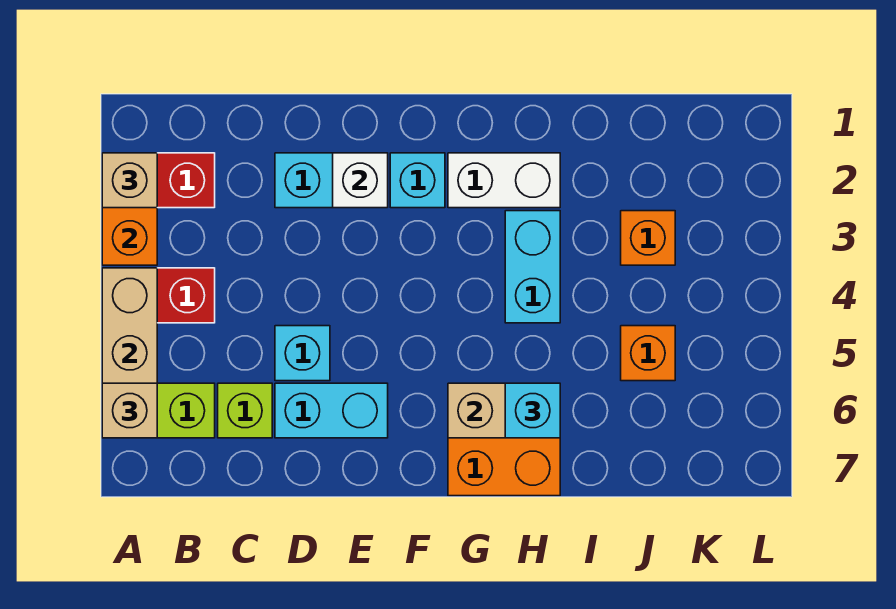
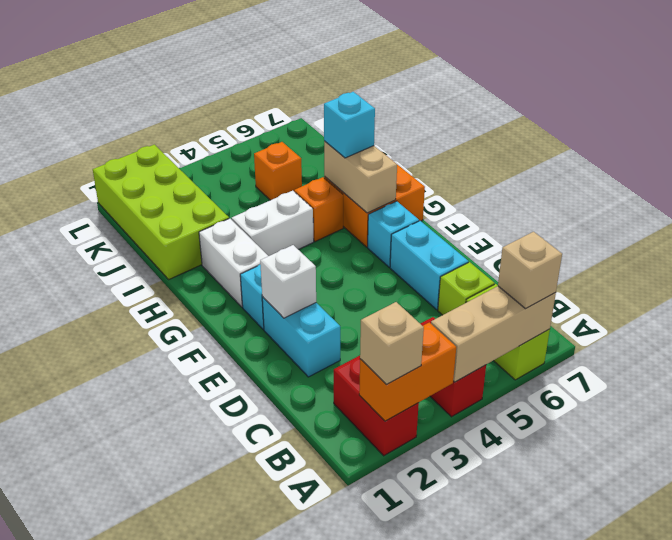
cyan brick D5 level 1 -> cyan brick F6 level 1
cyan brick H3:H4 level 1 -> white brick H3:H4 level 1
none -> lime brick I1:L2 level 1
orange brick J3 level 1 -> orange brick H5 level 1

